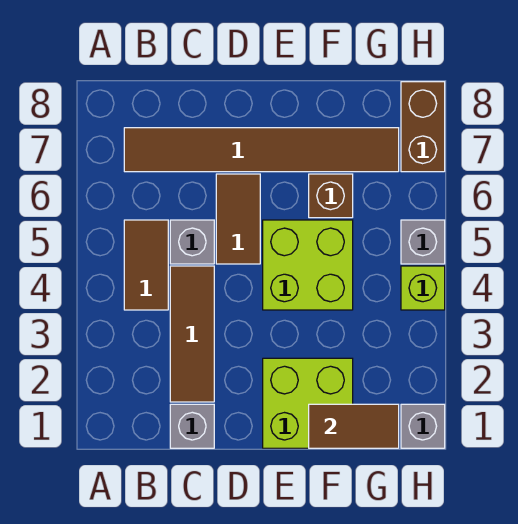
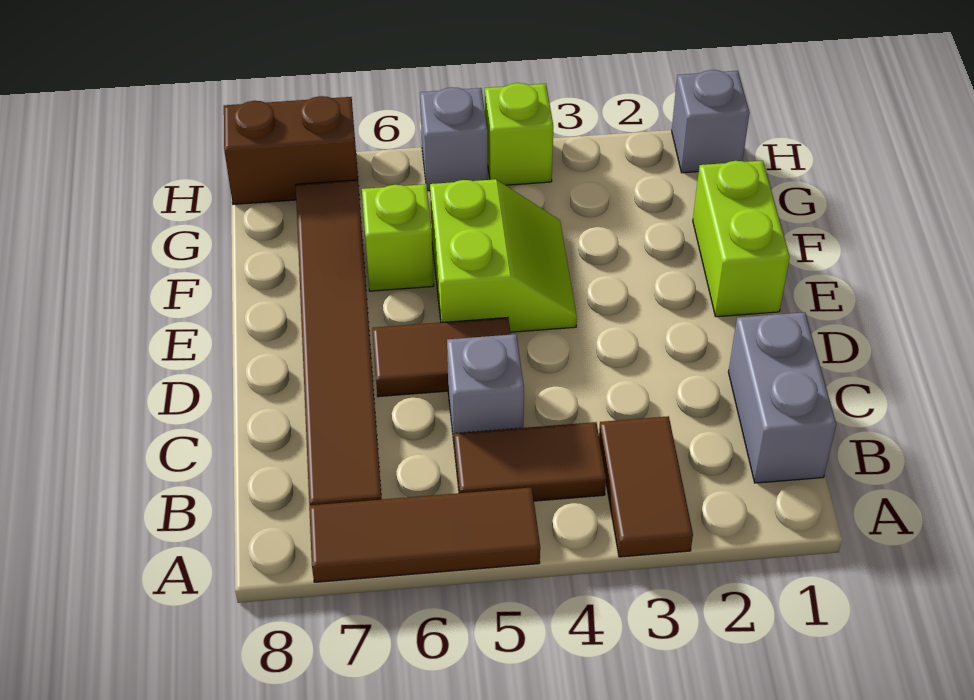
grey brick C1 level 1 -> grey brick B1:C1 level 1
brown tile C2:C4 level 1 -> brown tile A5:A7 level 1
lime brick E1:F2 level 1 -> lime brick E1:F1 level 1
lime brick E4:F5 level 1 -> lime slope E4:F5 level 1 top 5
brown tile F1:G1 level 2 -> brown tile A3:B3 level 1
brown brick F6 level 1 -> lime brick F6 level 1

